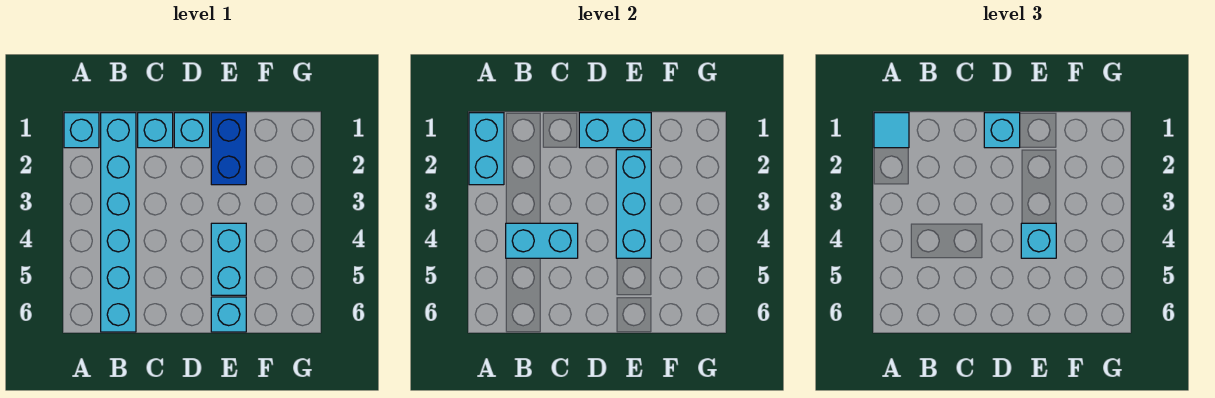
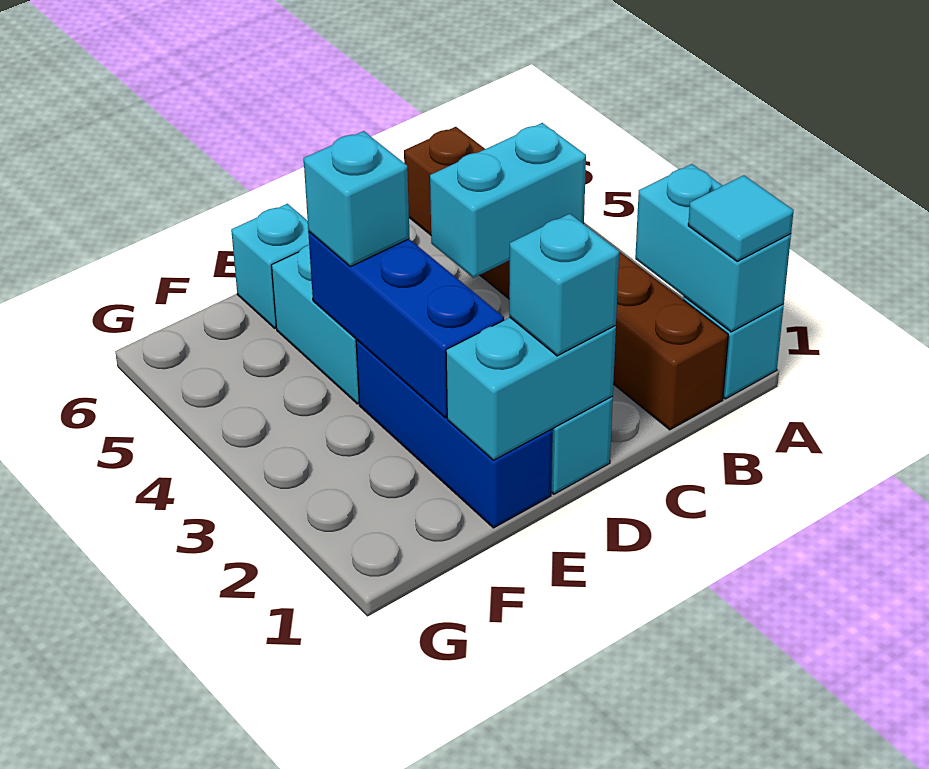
cyan brick B1:B6 level 1 -> brown brick B1:B6 level 1
cyan brick C1 level 1 -> none
blue brick E1:E2 level 1 -> blue brick E1:E3 level 1
cyan brick E2:E4 level 2 -> blue brick E2:E4 level 2

